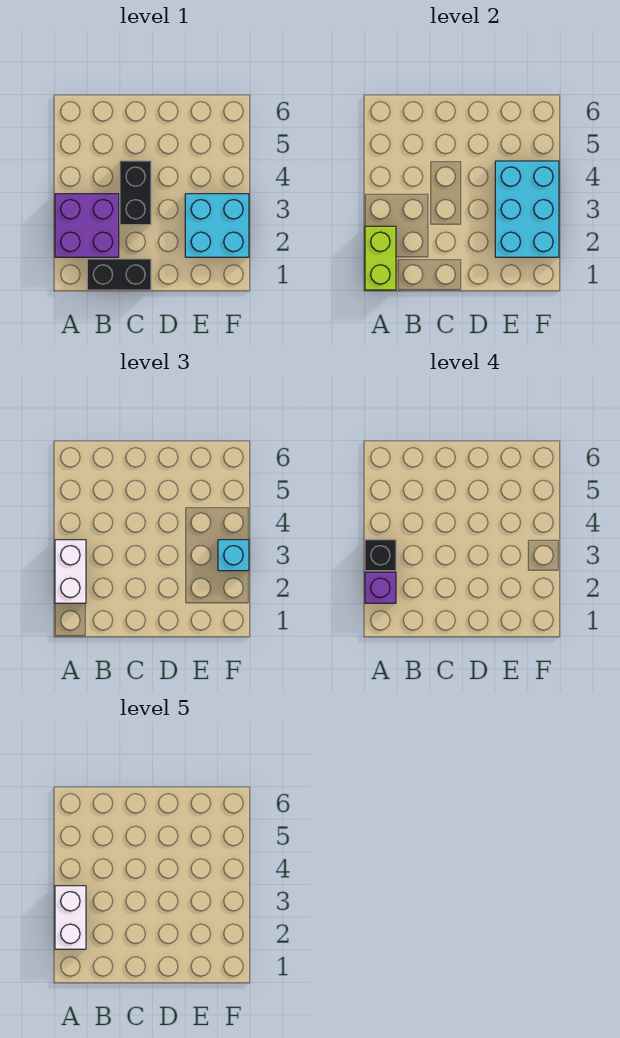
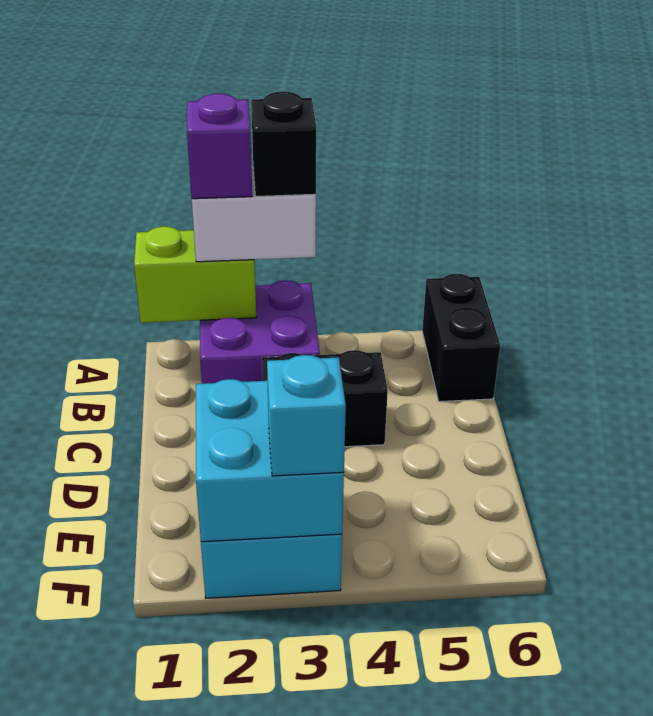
white brick A2:A3 level 5 -> none
black brick B1:C1 level 1 -> black brick A6:B6 level 1
cyan brick E2:F4 level 2 -> cyan brick E2:F3 level 2

